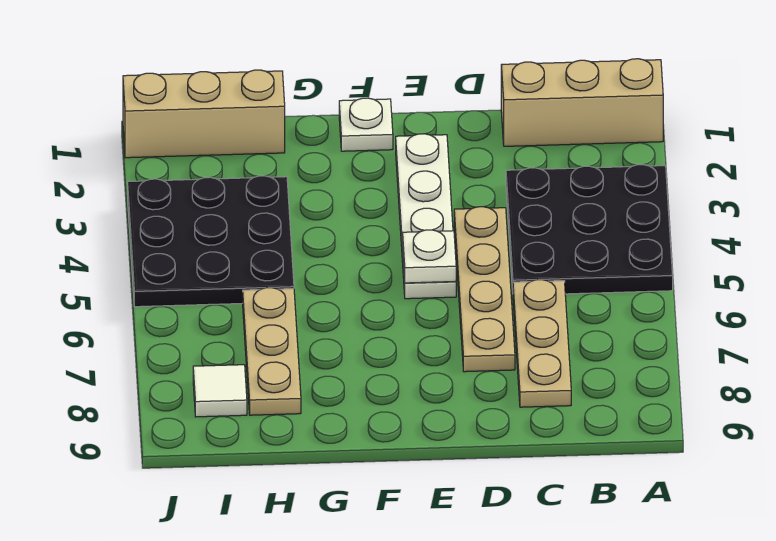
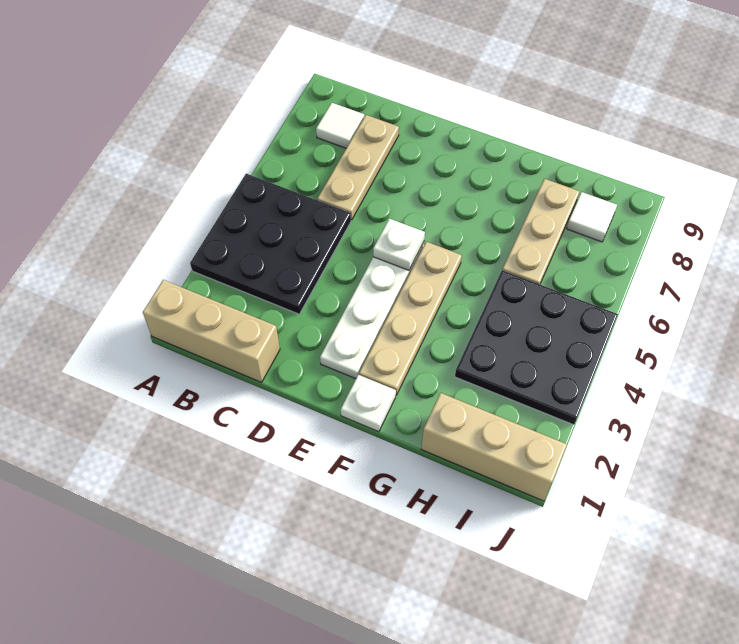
none -> white tile B8 level 1
tan plate D4:D7 level 1 -> tan plate F2:F5 level 1

